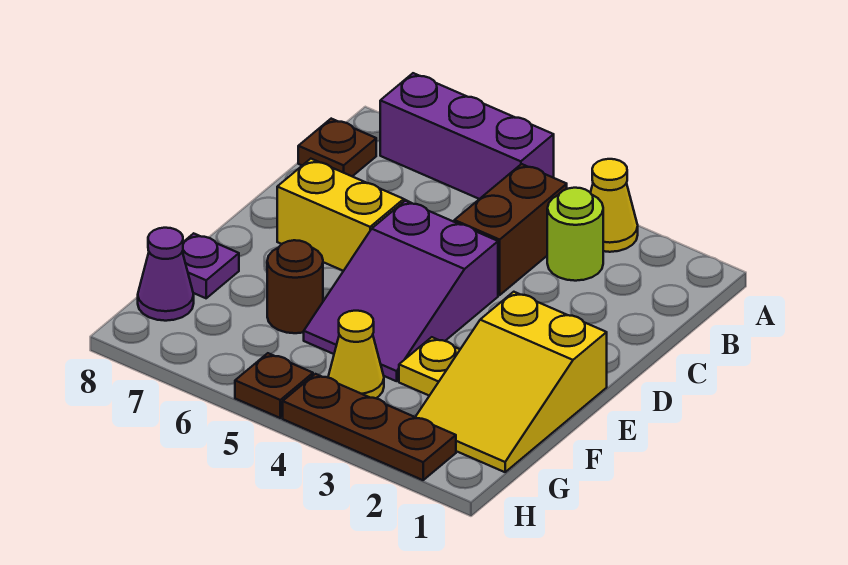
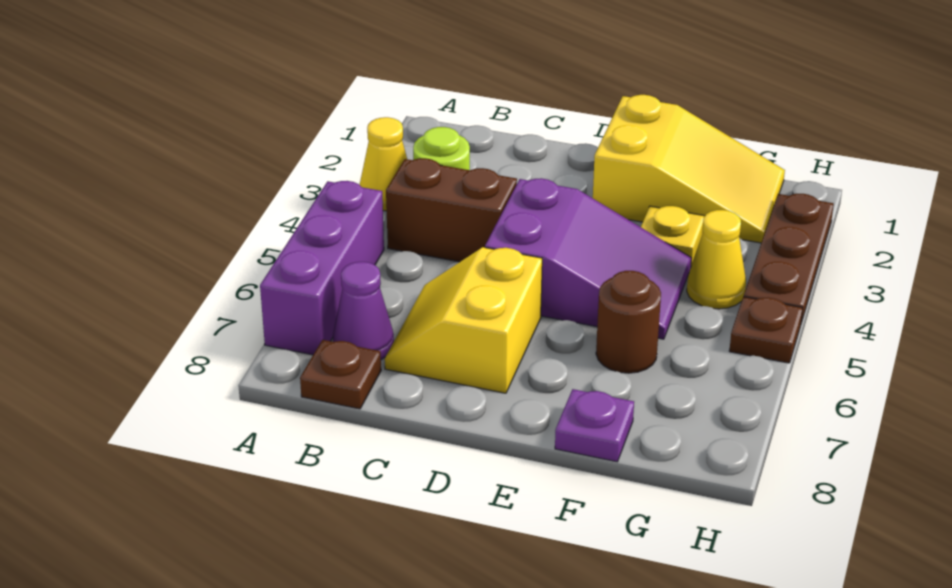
purple cone G8 level 1 -> purple cone B7 level 1

